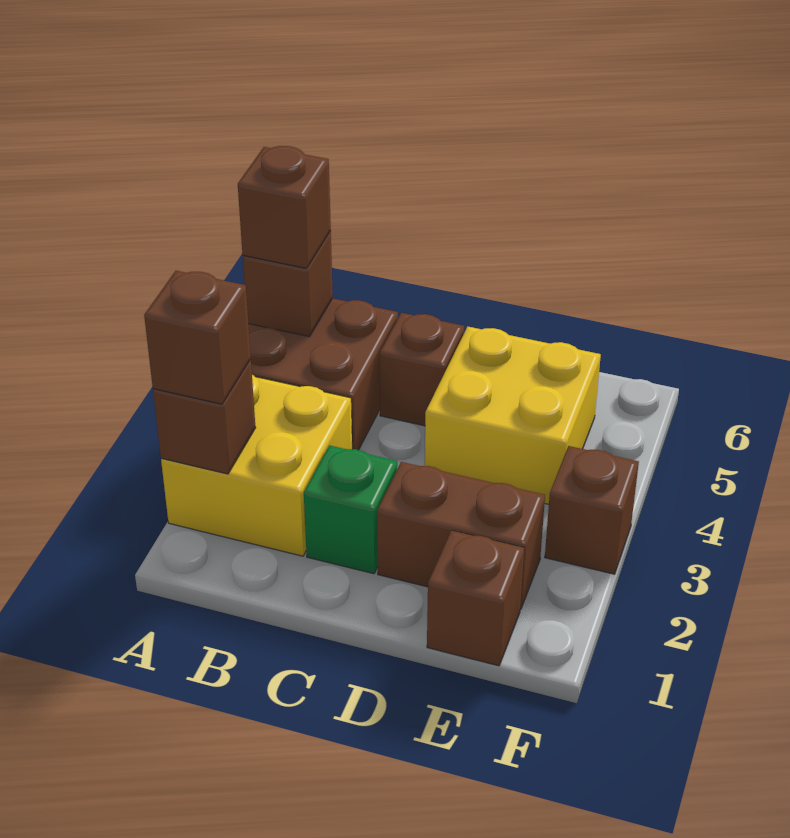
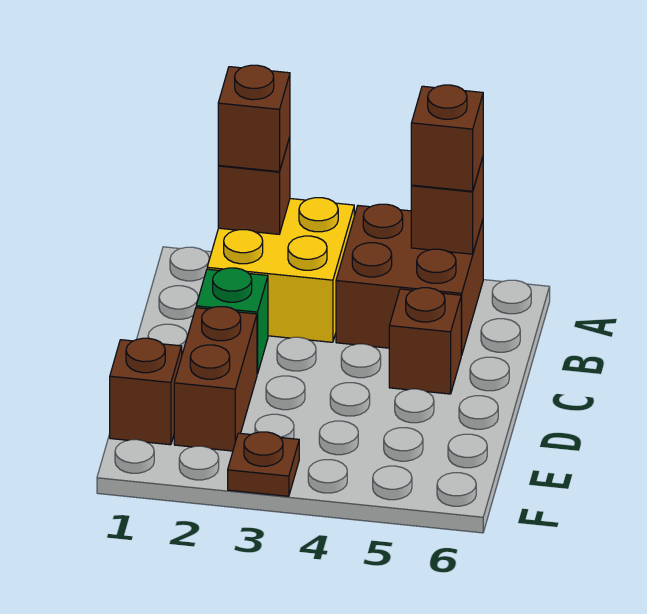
yellow brick D4:E5 level 1 -> none
brown brick F3 level 1 -> brown plate F3 level 1

